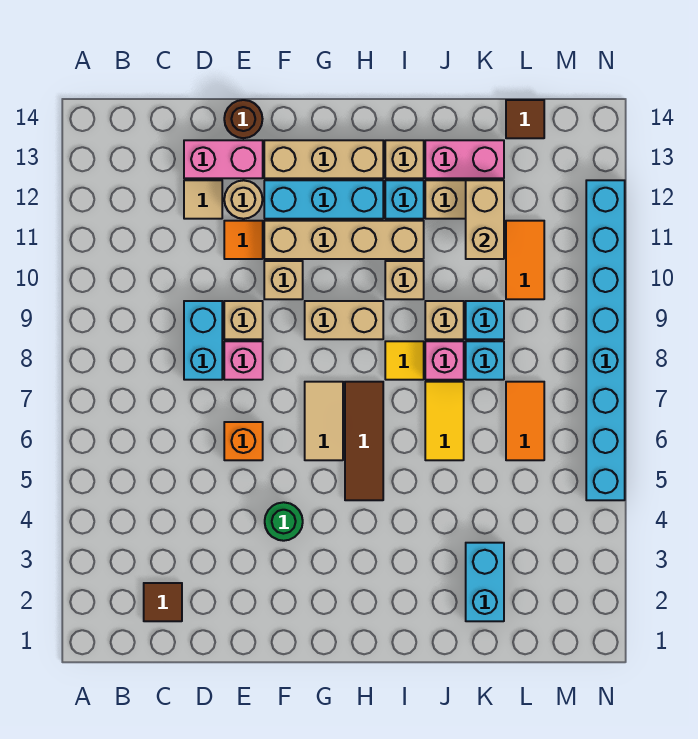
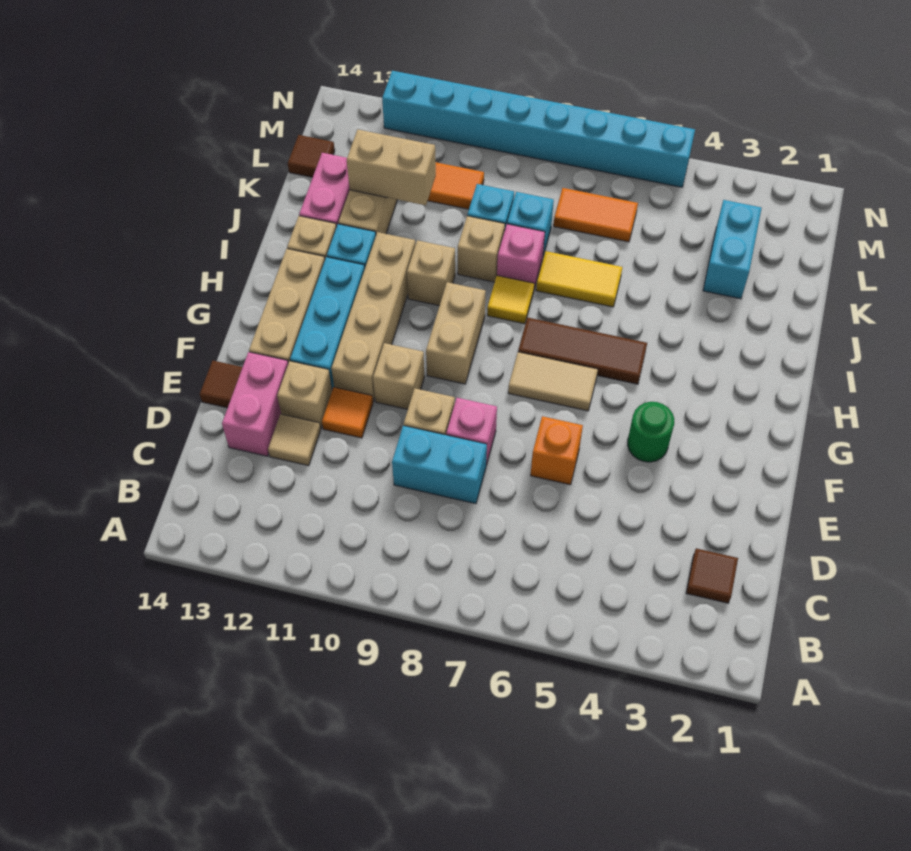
tan round brick E12 level 1 -> tan brick E12 level 1
brown round brick E14 level 1 -> brown tile E14 level 1
cyan brick K2:K3 level 1 -> cyan brick K3:L3 level 1

